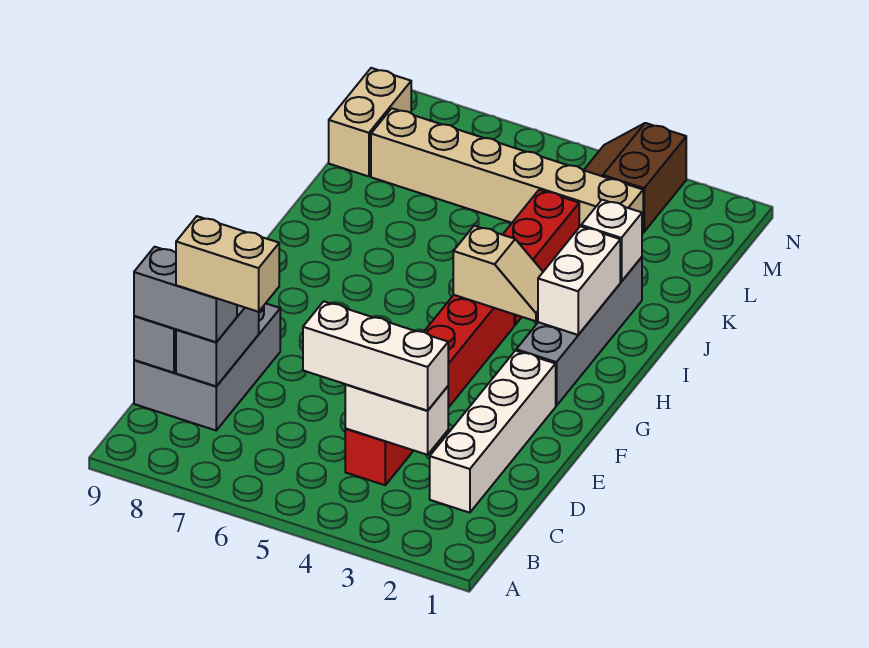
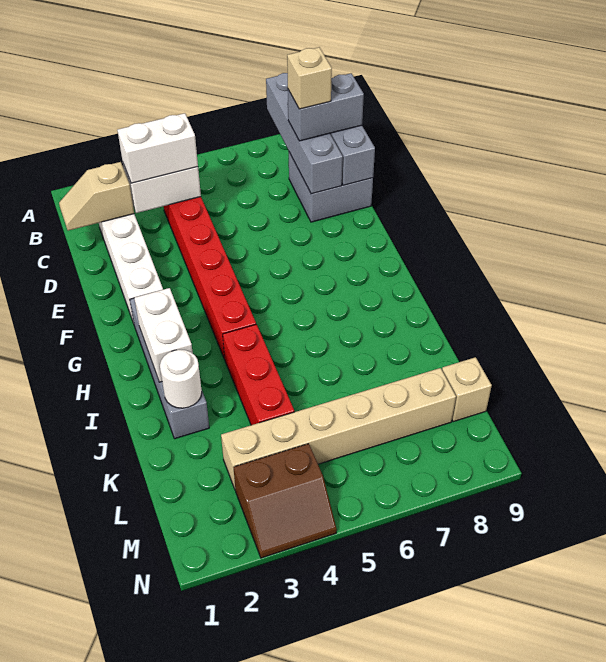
white brick C3:C5 level 3 -> white brick C3:C4 level 3
tan brick C7:C8 level 4 -> tan brick C8 level 4
grey brick C8:E9 level 1 -> grey brick C8:D9 level 1
grey brick C8:D8 level 2 -> grey brick A8:D8 level 2
tan slope H3:H4 level 2 top 4 -> tan slope C1:C2 level 2 top 2
white brick J2 level 2 -> white round brick J2 level 2
tan brick L9:M9 level 1 -> tan brick L9 level 1
brown slope M3:N4 level 1 top 3 -> brown slope M3:N4 level 1 top M

